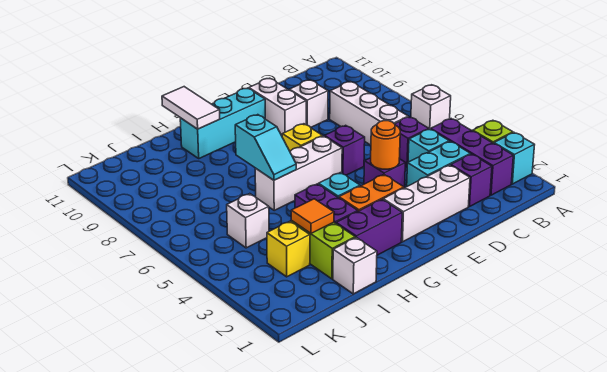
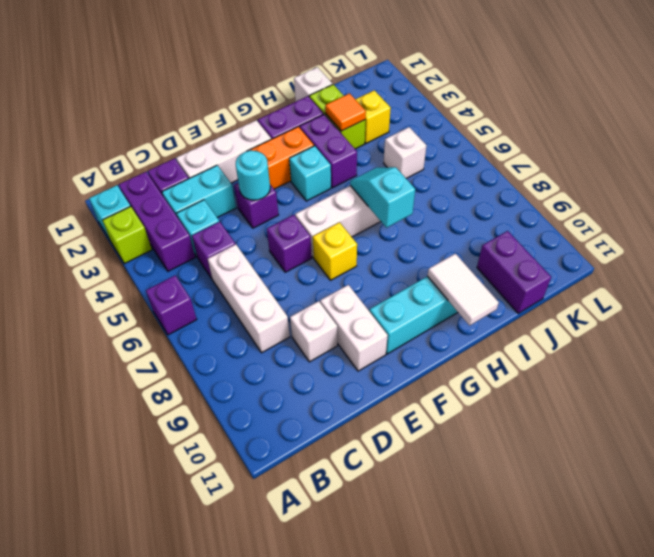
white brick A6 level 1 -> purple brick A6 level 1
orange round brick E4 level 2 -> cyan round brick E4 level 2
none -> purple brick J10:J11 level 1

